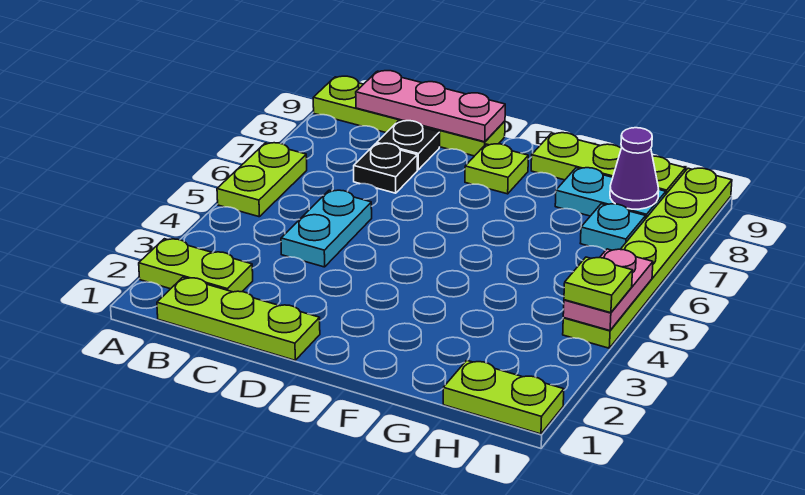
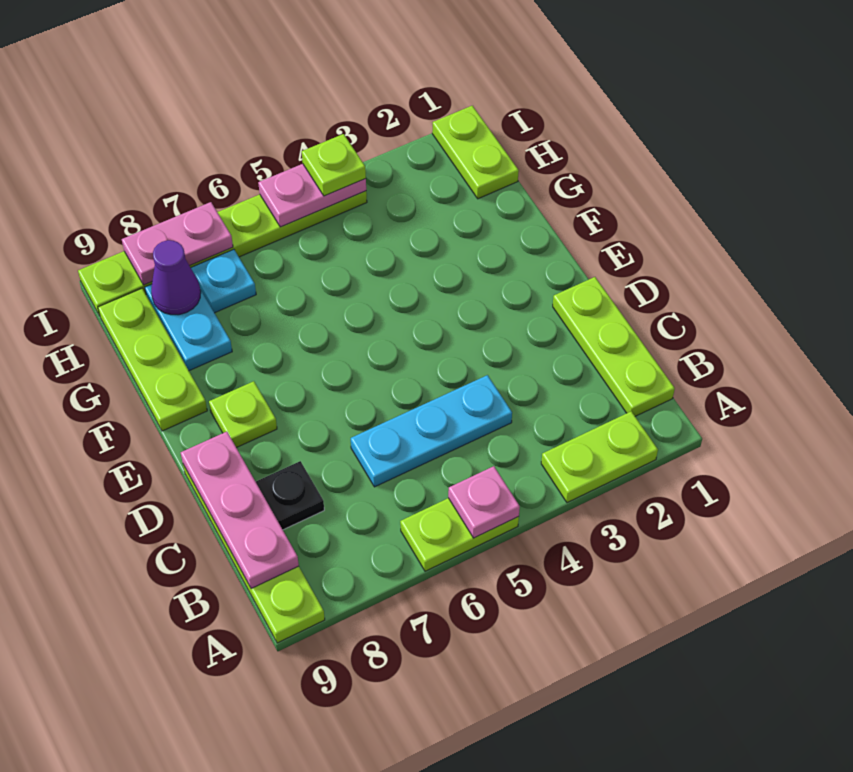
lime plate A2:B2 level 1 -> lime plate A2:A3 level 1
none -> pink plate A5 level 2
cyan plate C4:C5 level 1 -> cyan plate C4:C6 level 1
black plate C7 level 1 -> none
none -> pink plate I7:I8 level 2

